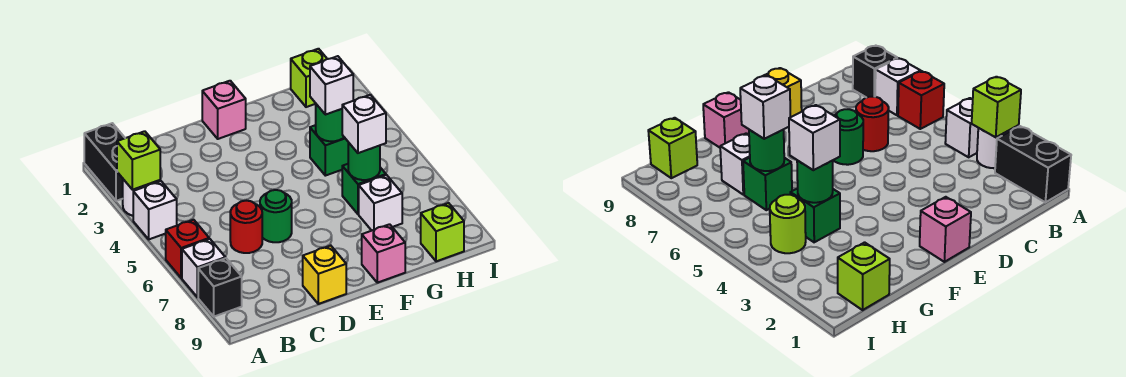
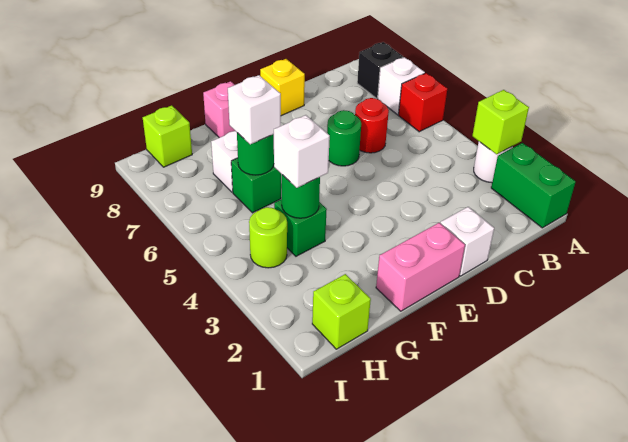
black brick A1:A2 level 1 -> green brick A1:A2 level 1
white brick A4 level 1 -> white brick D1 level 1
pink brick E1 level 1 -> pink brick E1:F1 level 1

